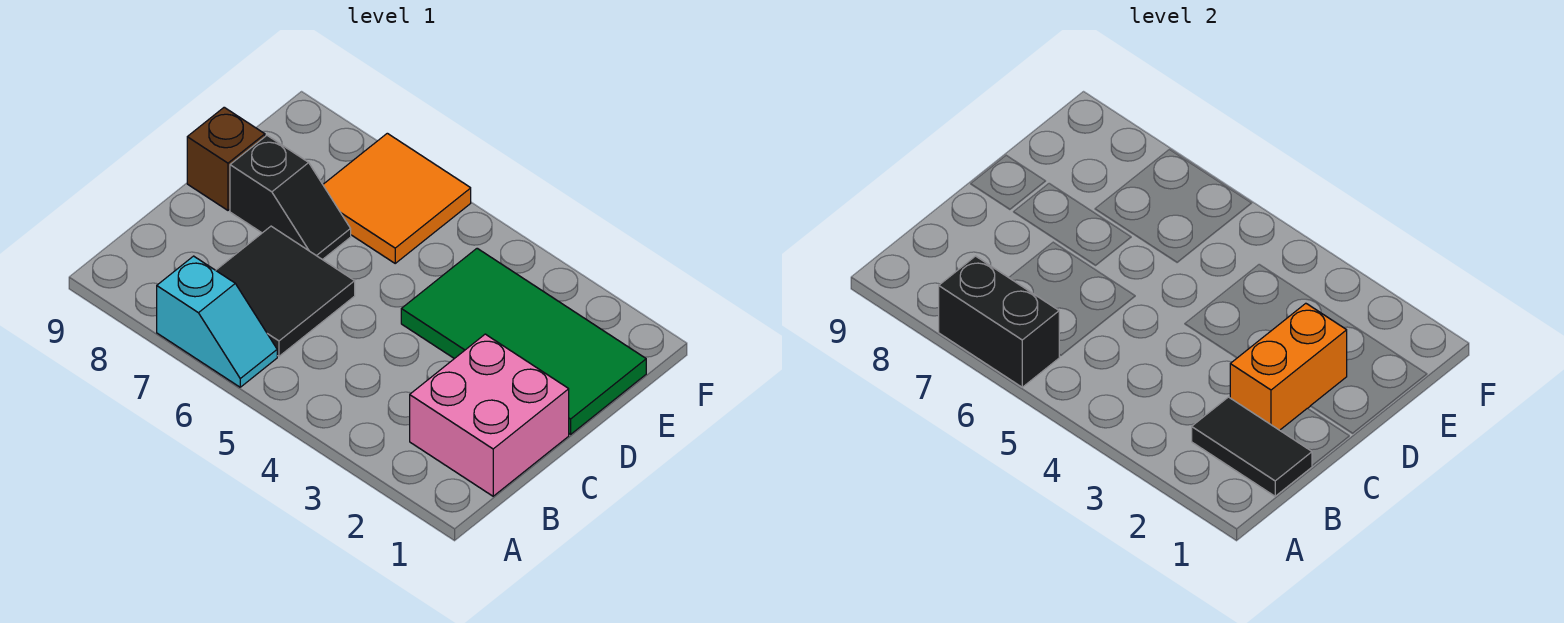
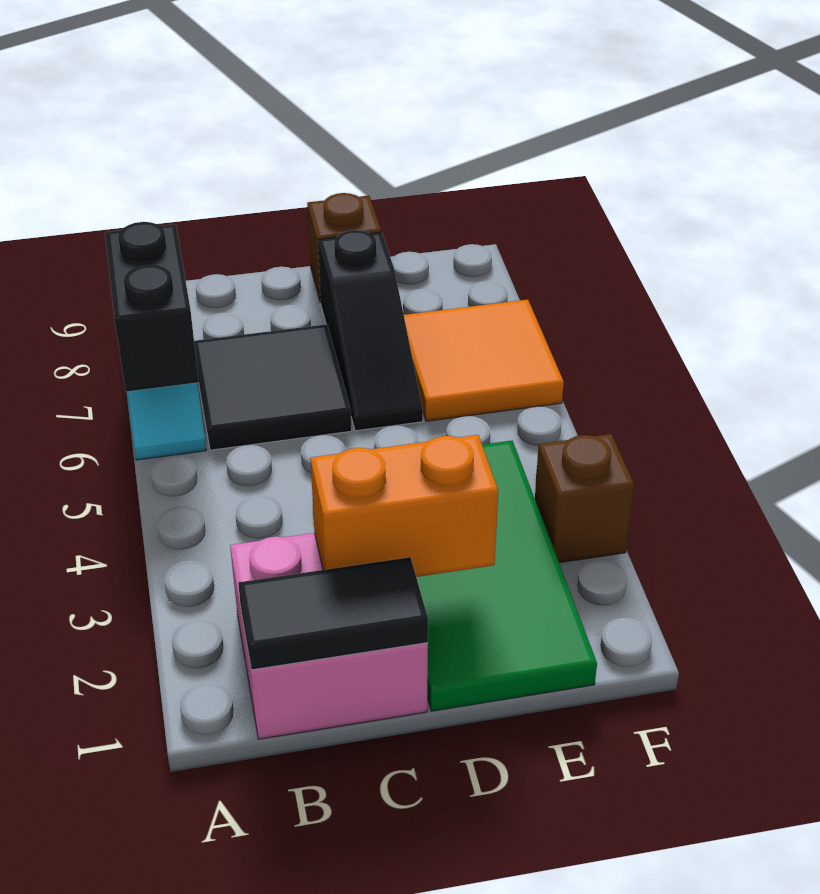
black tile B1:B2 level 2 -> black tile B1:C1 level 2
black slope D7:D8 level 1 top 8 -> black slope D6:D8 level 1 top 8
none -> brown brick F3 level 1

